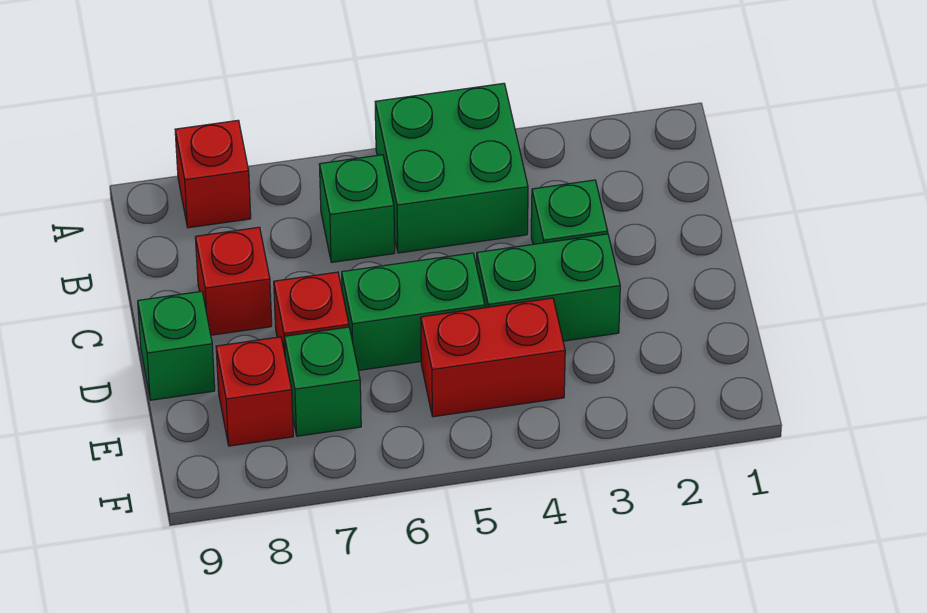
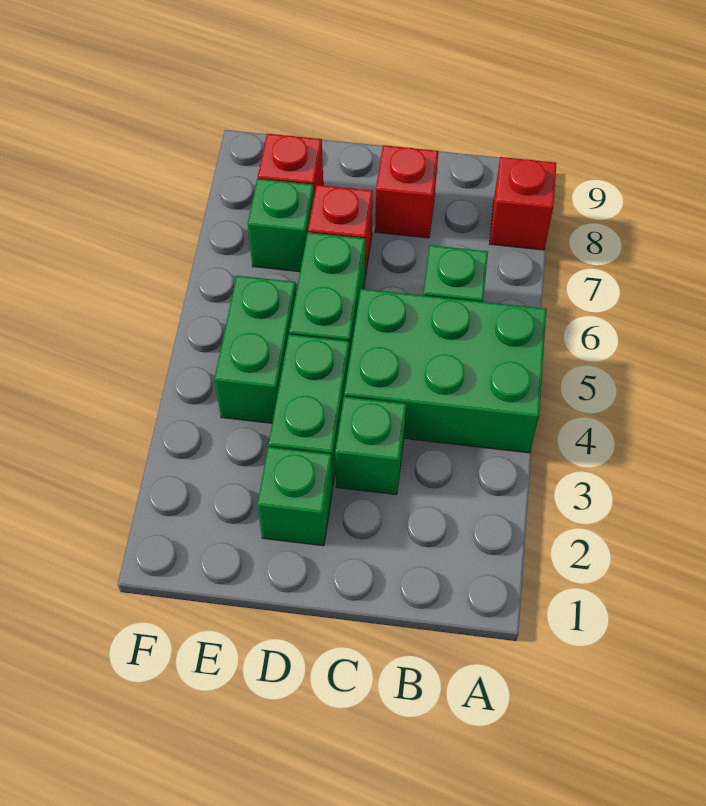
green brick A4:B5 level 1 -> green brick A4:C5 level 1
green brick D9 level 1 -> green brick D2 level 1
red brick E4:E5 level 1 -> green brick E4:E5 level 1

